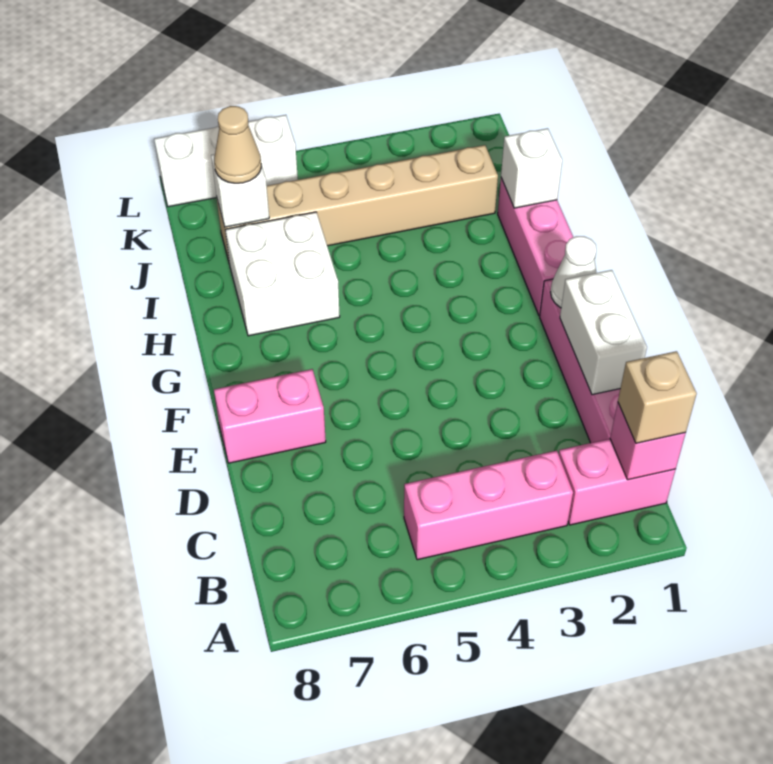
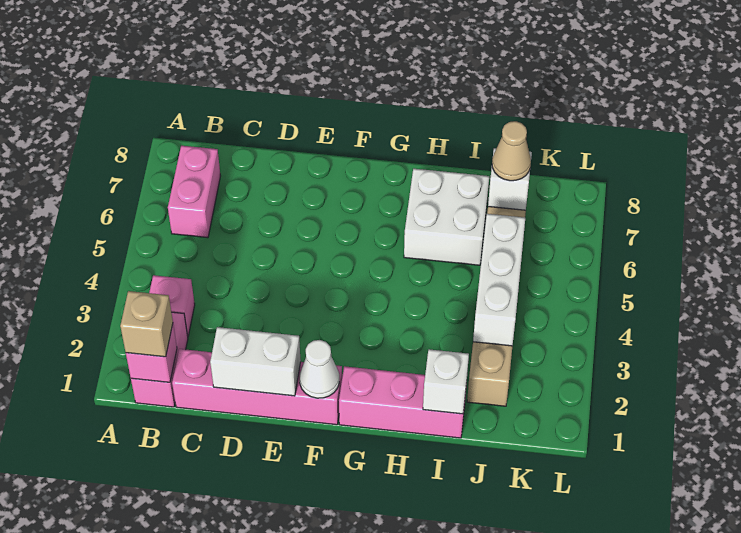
pink brick B3:B5 level 1 -> pink brick B3 level 1
pink brick E7:E8 level 1 -> pink brick B6:B7 level 1
white brick L6:L8 level 1 -> white brick J3:J5 level 2

